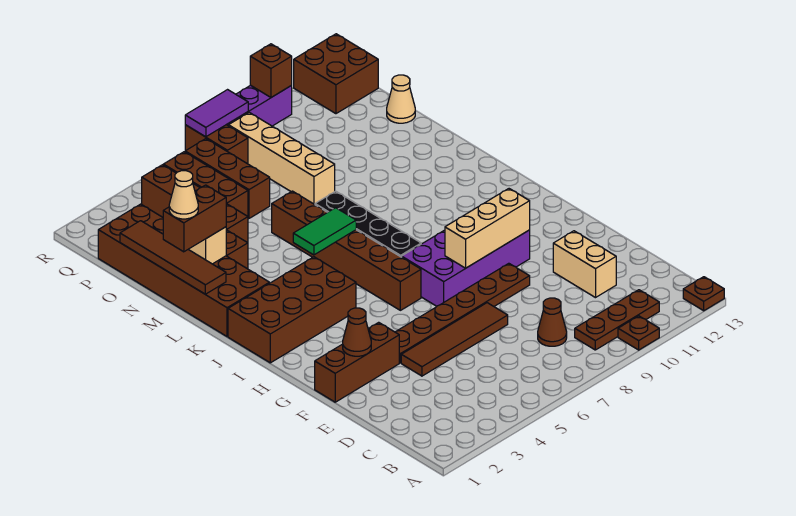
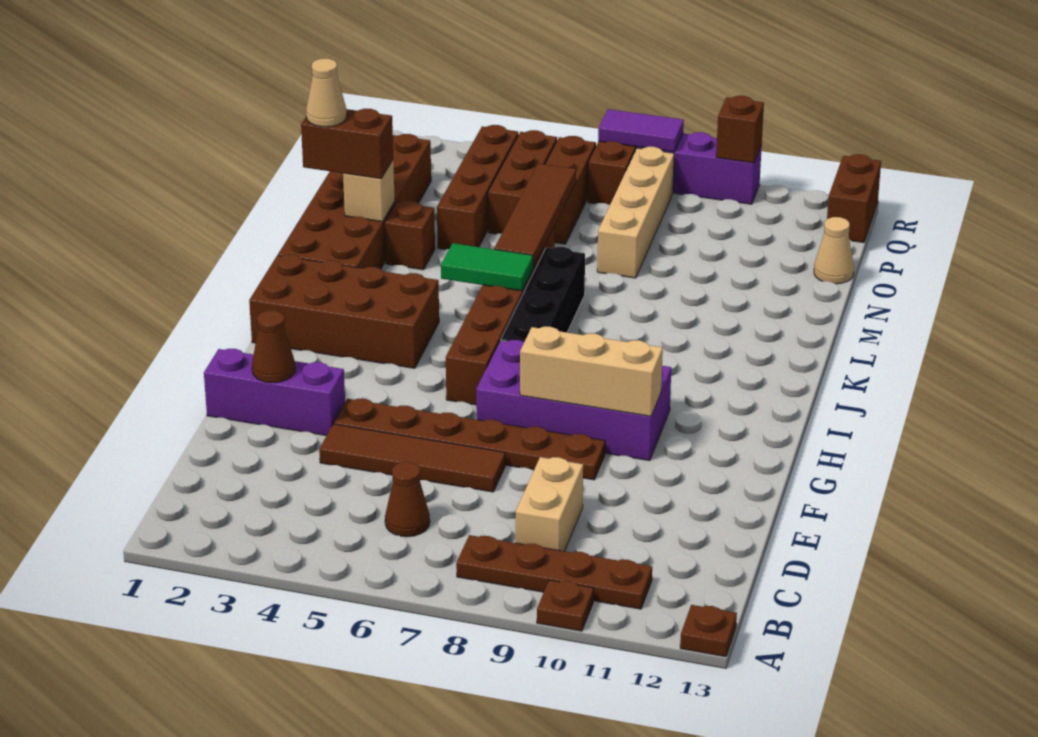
brown plate B9:B11 level 1 -> brown plate B8:B11 level 1
brown cone C8 level 1 -> brown cone C6 level 1
tan brick D11:E11 level 1 -> tan brick C9:D9 level 1
brown brick F1:F3 level 1 -> purple brick F1:F3 level 1
brown tile L1:O1 level 2 -> brown tile L6:O6 level 2
brown brick Q12:R13 level 1 -> brown brick Q13:R13 level 1

